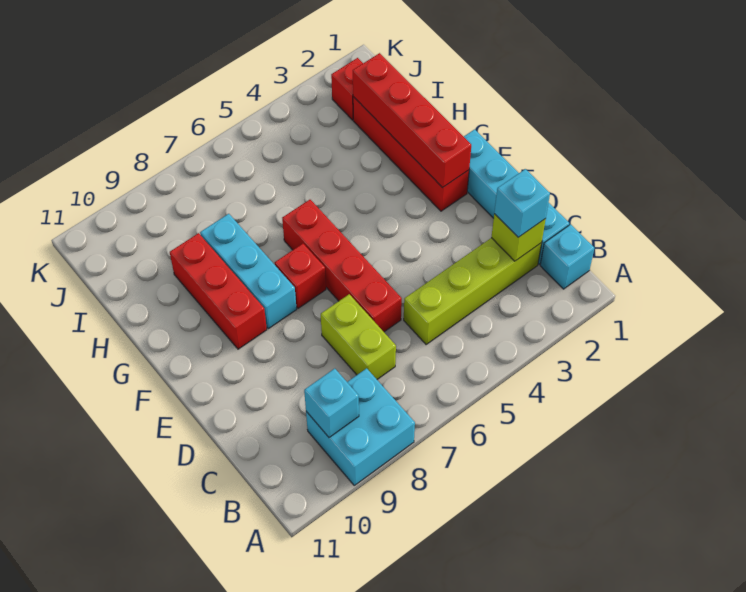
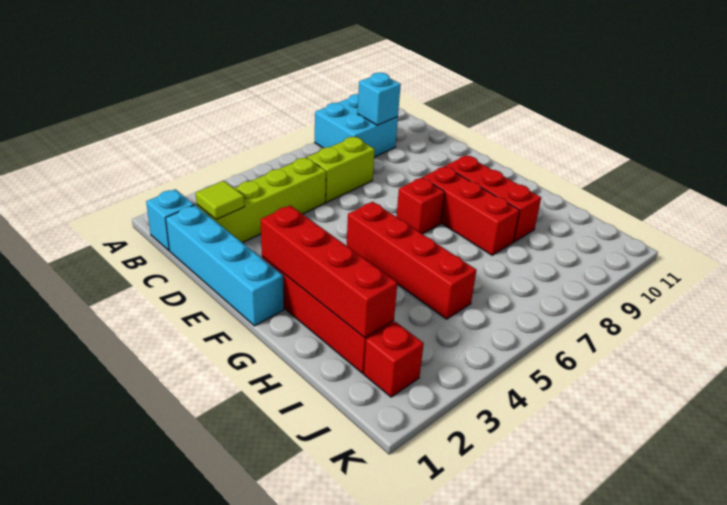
lime brick C2 level 2 -> lime tile C2 level 2
cyan brick C2 level 3 -> none
lime brick C7:D7 level 1 -> lime brick C6:C7 level 1
red brick D6:G6 level 1 -> red brick F5:I5 level 1
cyan brick F8:H8 level 1 -> red brick F8:H8 level 1

